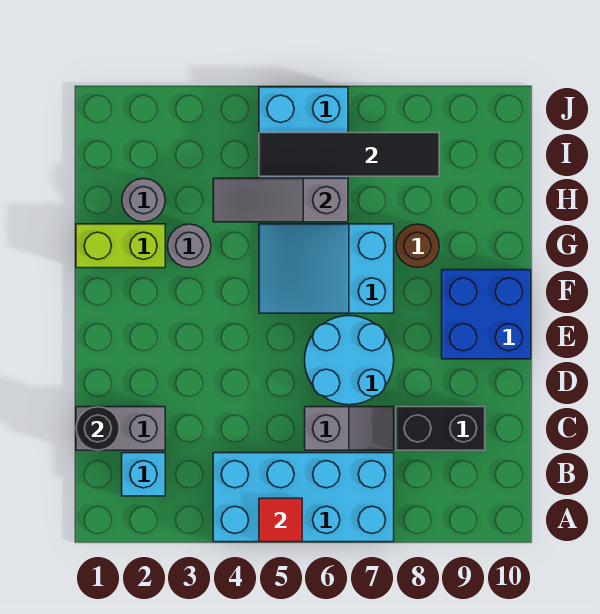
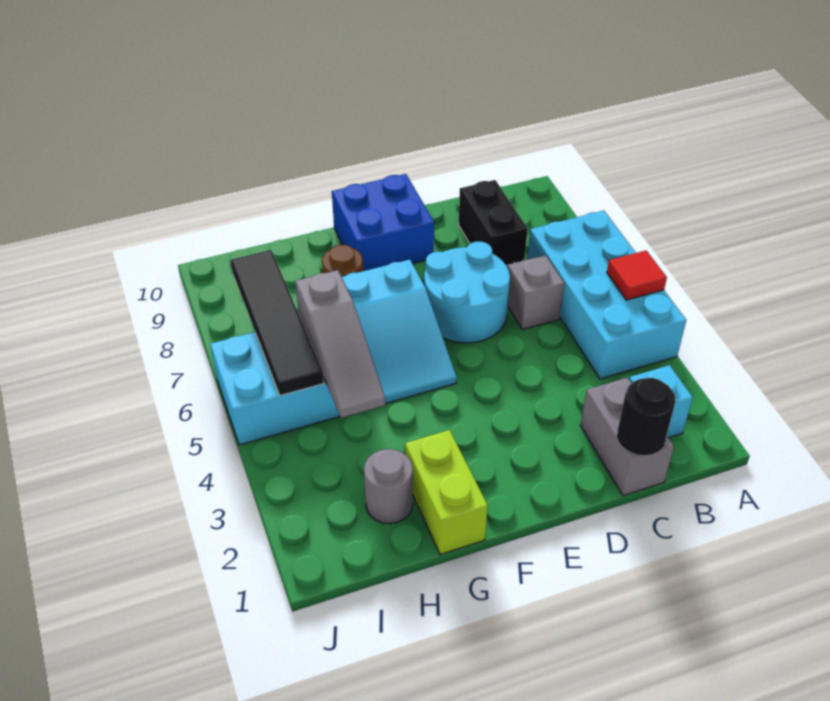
grey round brick G3 level 1 -> none

